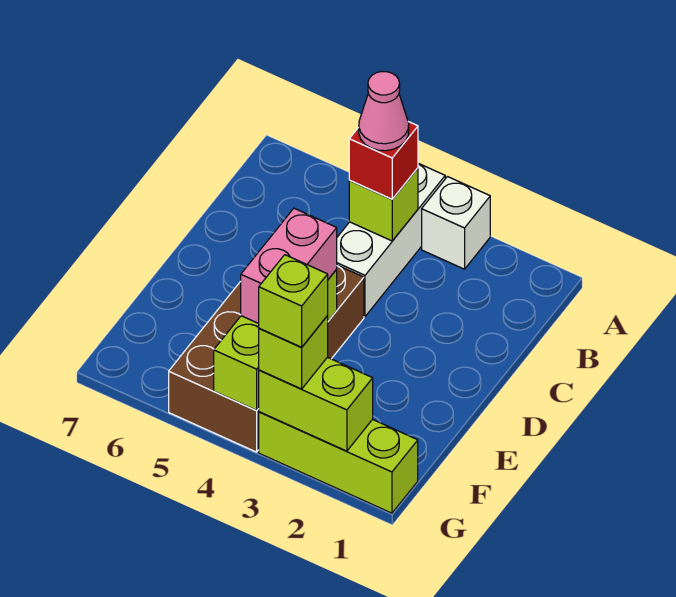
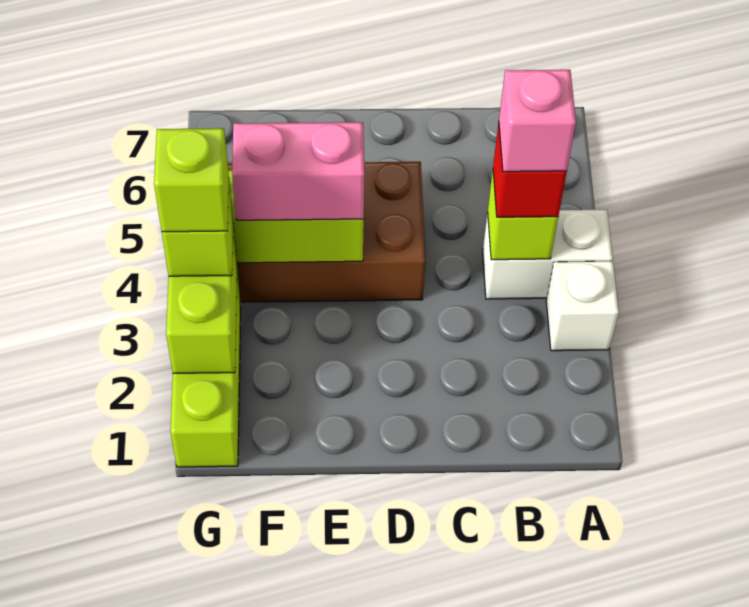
white brick A4:C4 level 1 -> white brick A4:B4 level 1
pink cone B4 level 4 -> pink brick B4 level 4

